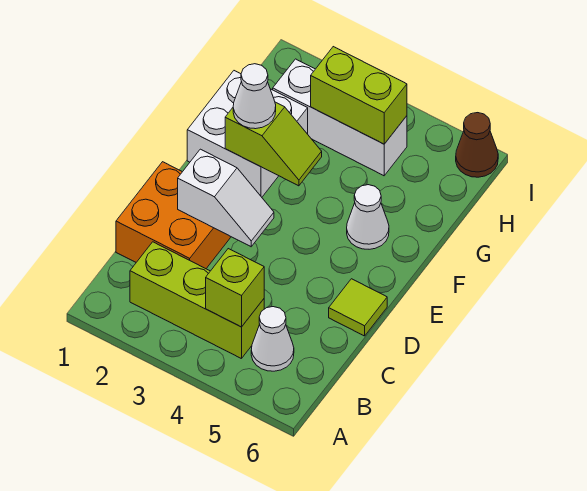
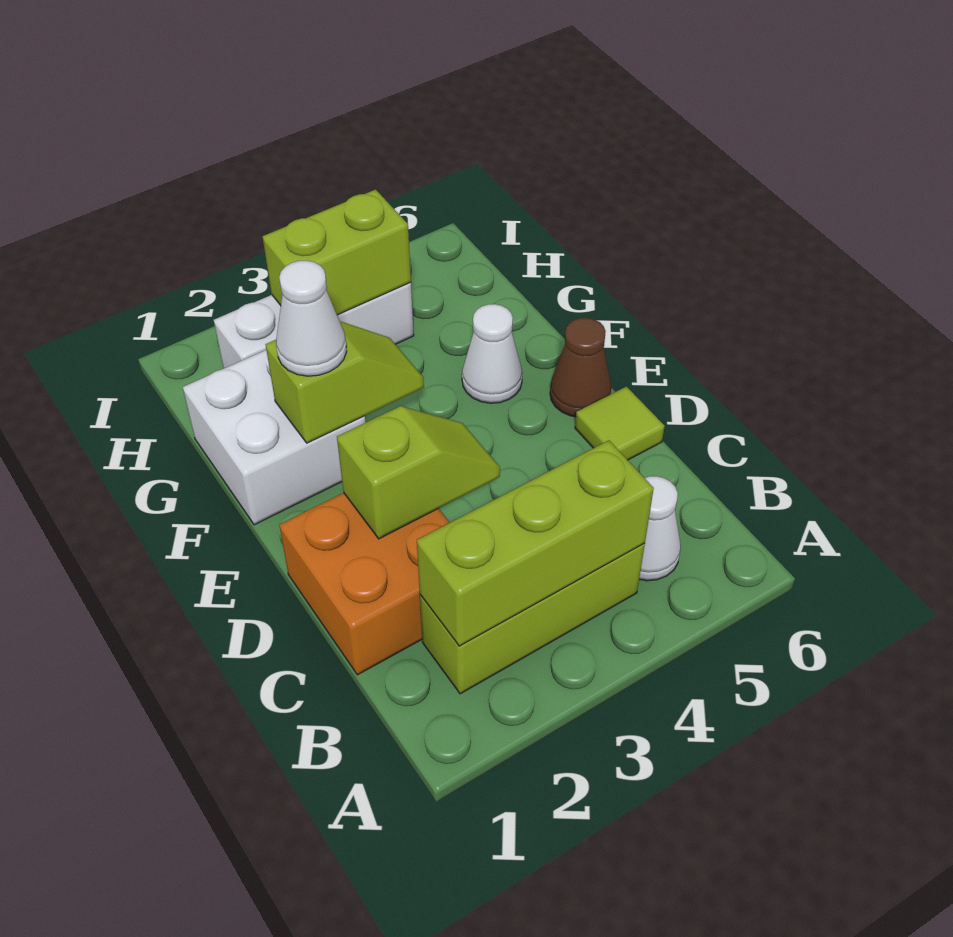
lime brick B4 level 2 -> lime brick B2:B4 level 2
white slope D2:D3 level 2 top 2 -> lime slope D2:D3 level 2 top 2
brown cone I6 level 1 -> brown cone E6 level 1

